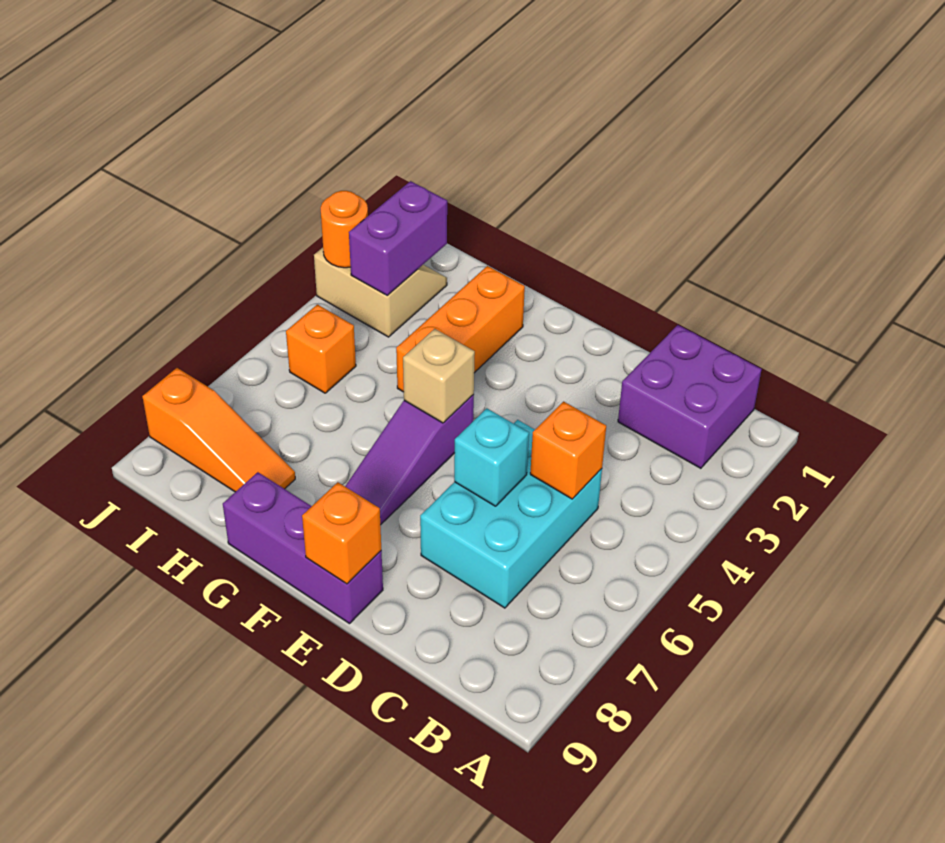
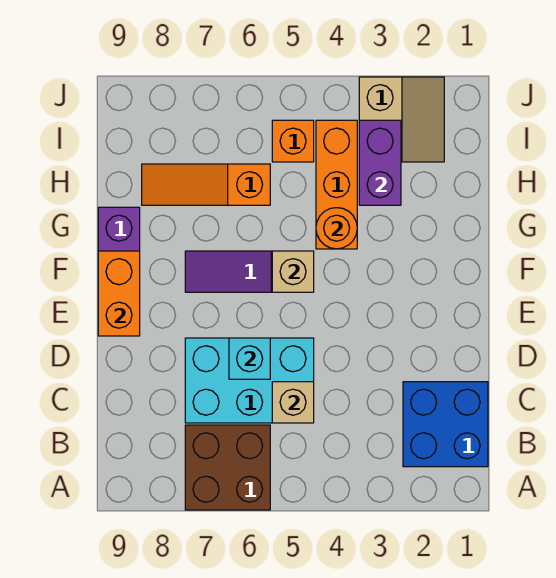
none -> brown brick A6:B7 level 1
purple brick B1:C2 level 1 -> blue brick B1:C2 level 1
orange brick C5 level 2 -> tan brick C5 level 2
orange brick E9 level 2 -> orange brick E9:F9 level 2
orange brick G2:G4 level 1 -> orange brick G4:I4 level 1
orange slope H8:J8 level 1 top J -> orange slope H6:H8 level 1 top 6
purple brick I2:I3 level 2 -> purple brick H3:I3 level 2
orange round brick J3 level 2 -> orange round brick G4 level 2

